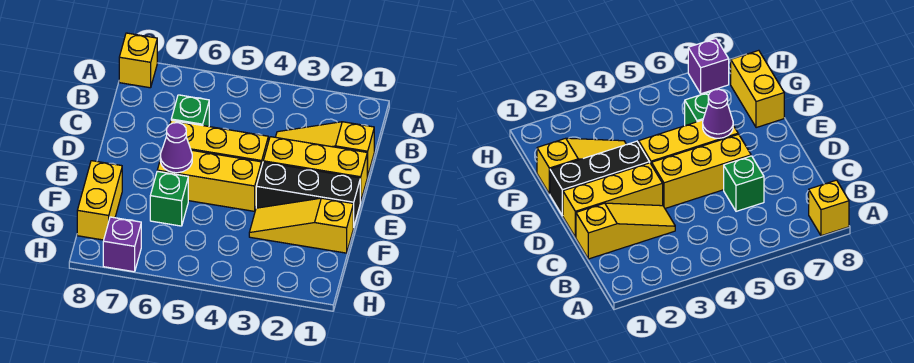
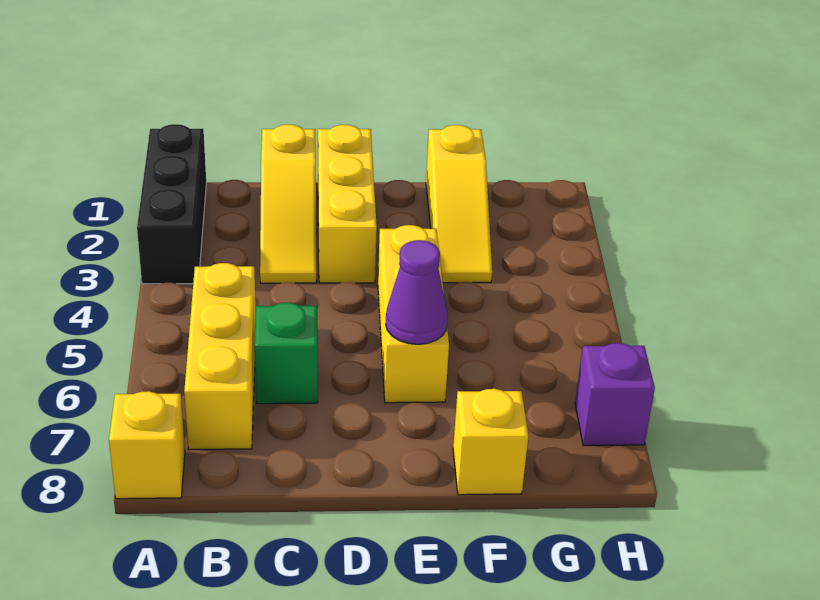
yellow brick D4:D6 level 1 -> yellow brick B5:B7 level 1
black brick E1:E3 level 1 -> black brick A1:A3 level 1
green brick F6 level 1 -> none
yellow brick F8:G8 level 1 -> yellow brick F8 level 1

